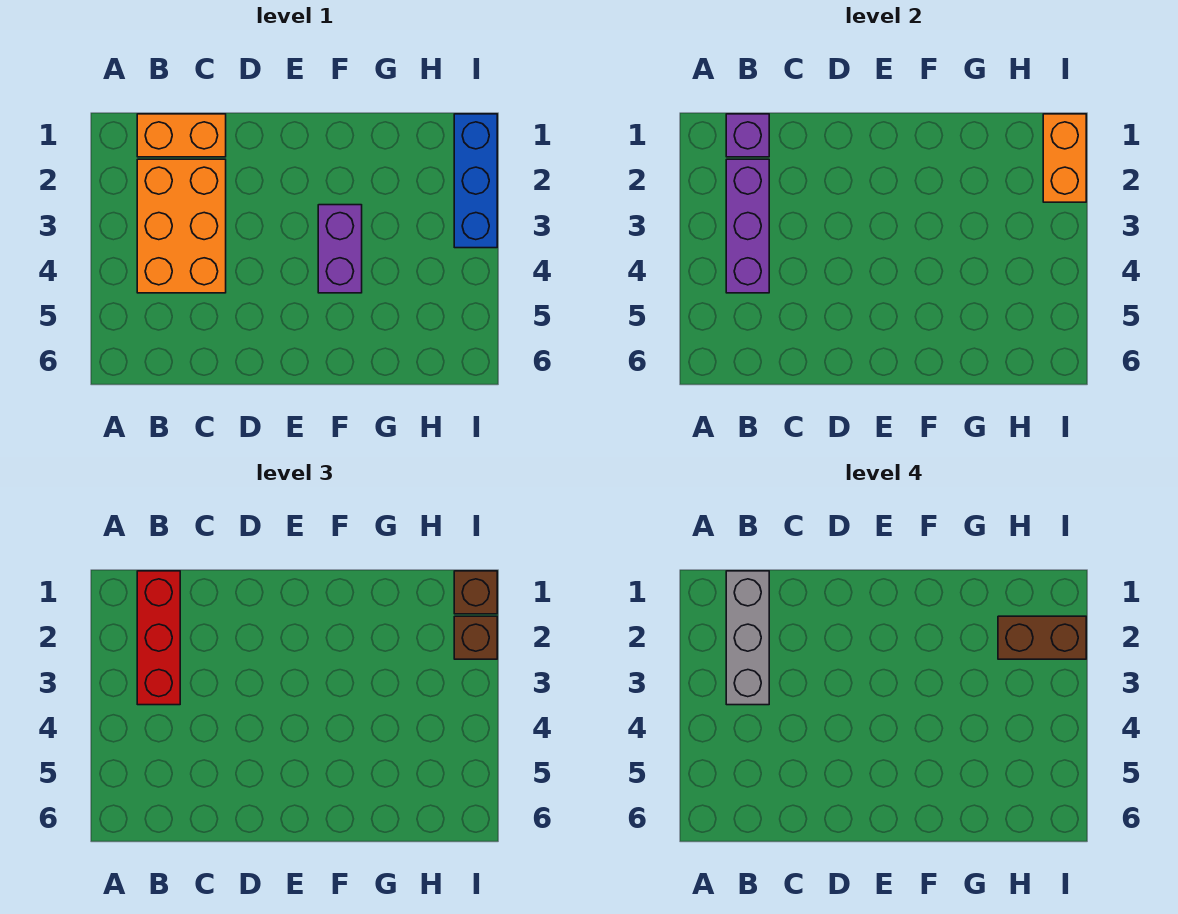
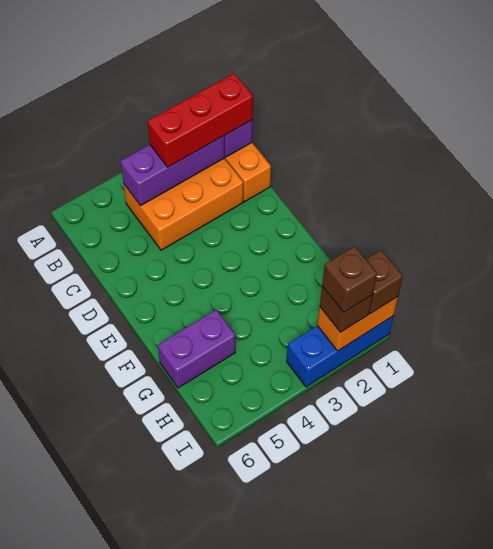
grey brick B1:B3 level 4 -> none
purple brick F3:F4 level 1 -> purple brick G5:G6 level 1
brown brick H2:I2 level 4 -> brown brick I2 level 4

